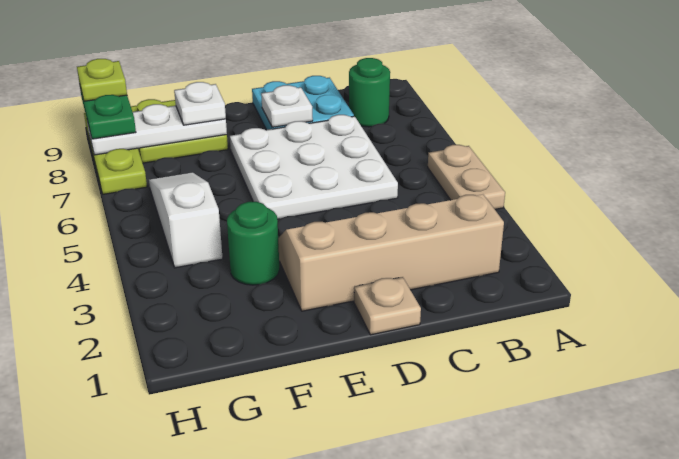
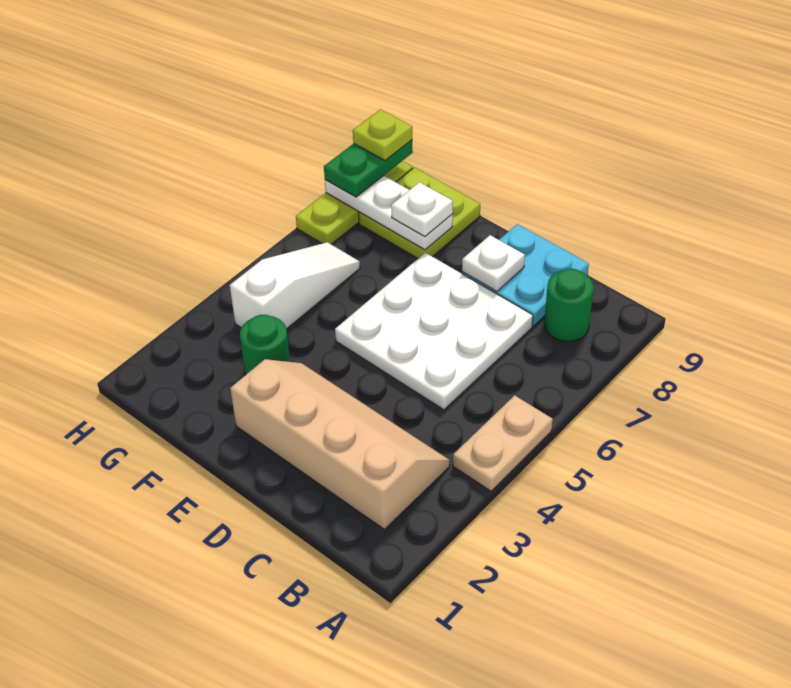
tan plate D1 level 1 -> none

